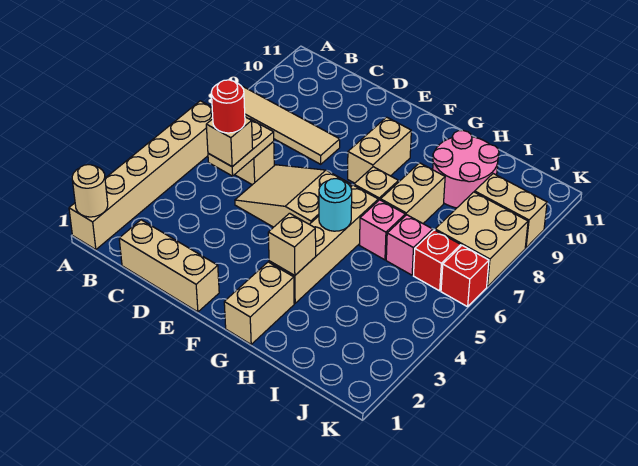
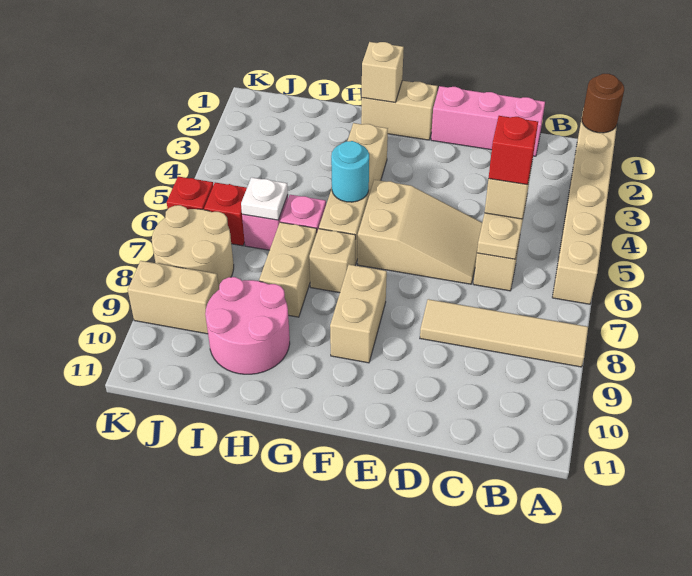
tan round brick A1 level 2 -> brown round brick A1 level 2
tan brick C1:E1 level 1 -> pink brick C1:E1 level 1
red round brick C5 level 4 -> red brick C5 level 4
tan brick G1:G2 level 1 -> tan brick F1:G1 level 1
tan brick G3 level 2 -> tan brick G1 level 2
none -> white plate I6 level 2
tan brick J7:K8 level 1 -> tan round brick J7:K8 level 1

